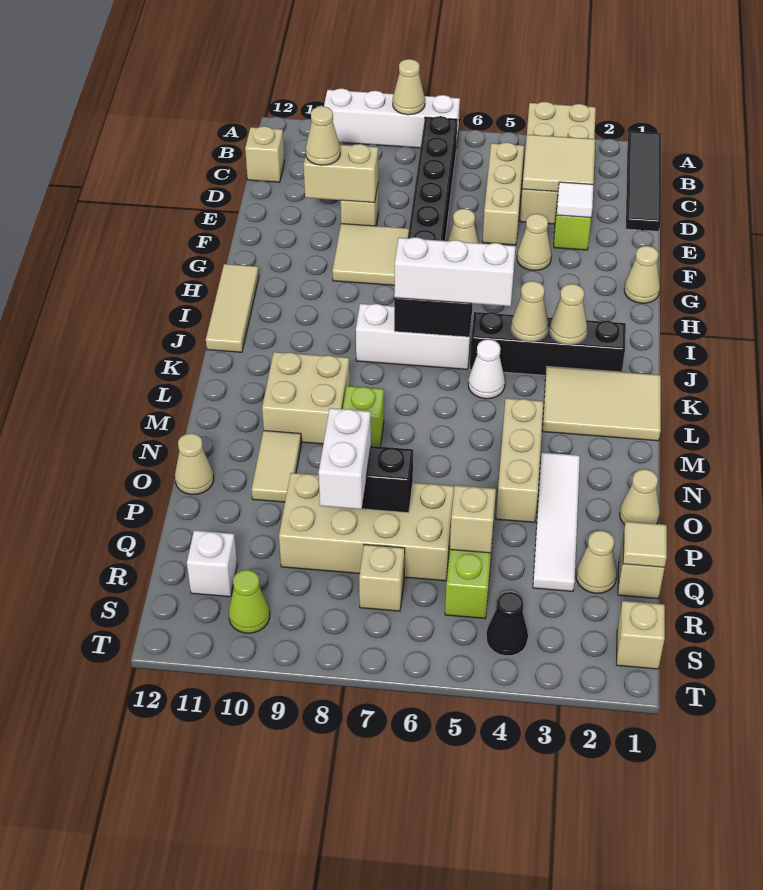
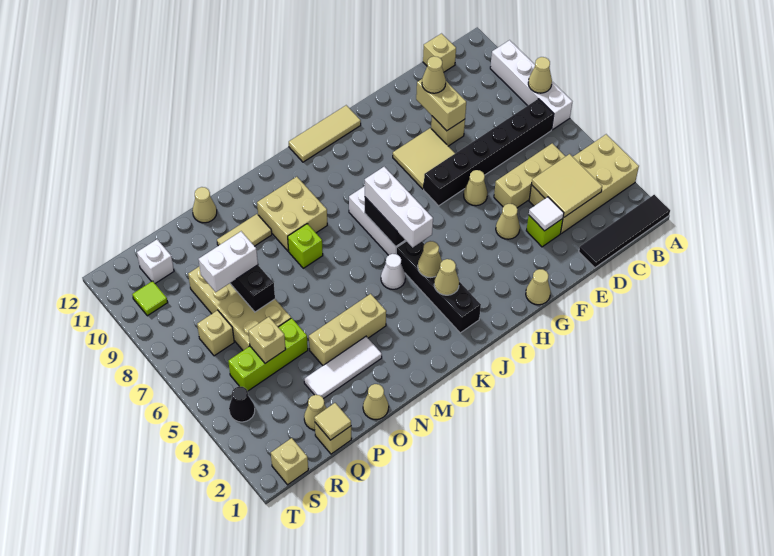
tan tile K1:L3 level 1 -> none
white tile N3:Q3 level 1 -> white tile N3:P3 level 1
lime cone S10 level 1 -> lime tile S10 level 1

